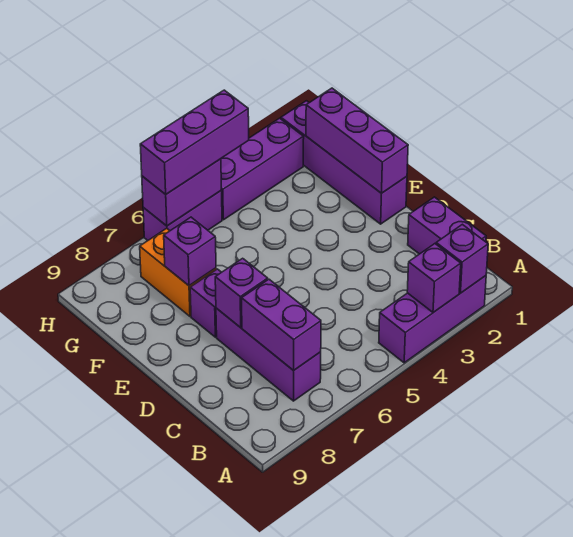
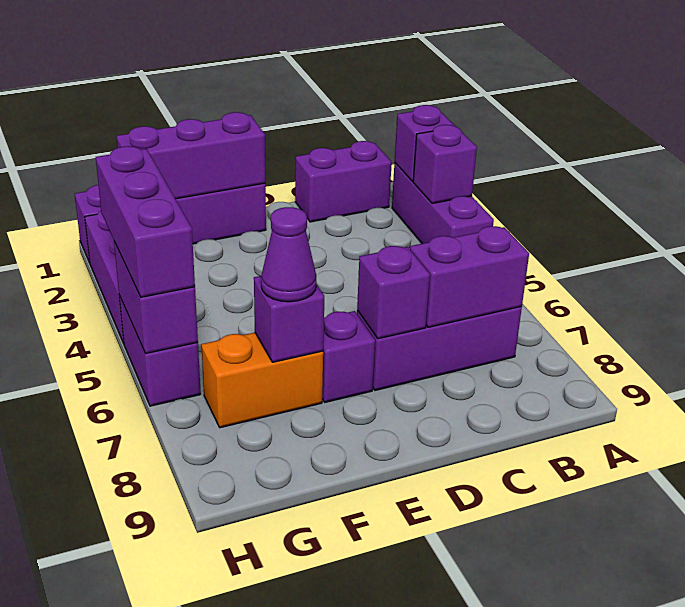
none -> purple cone F7 level 3

